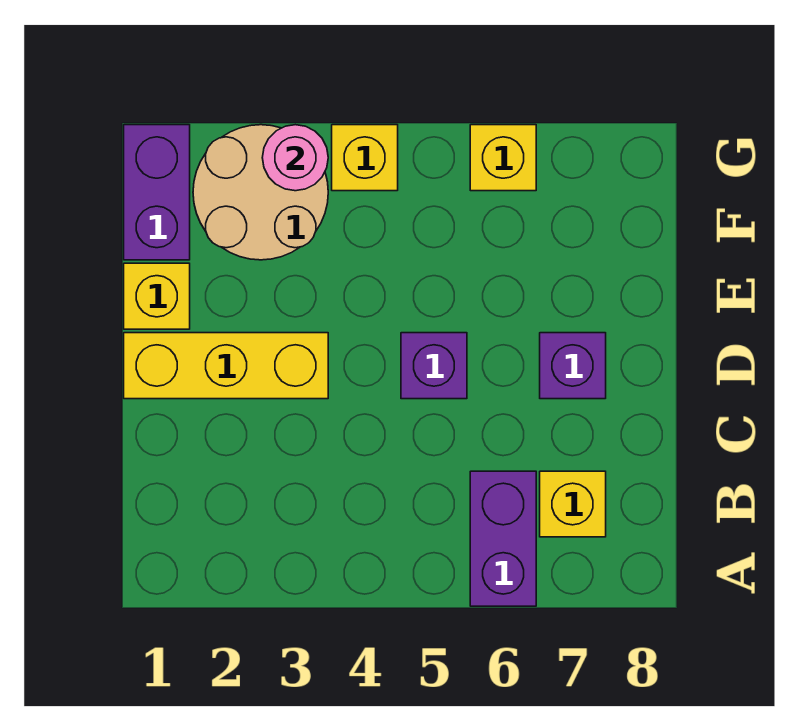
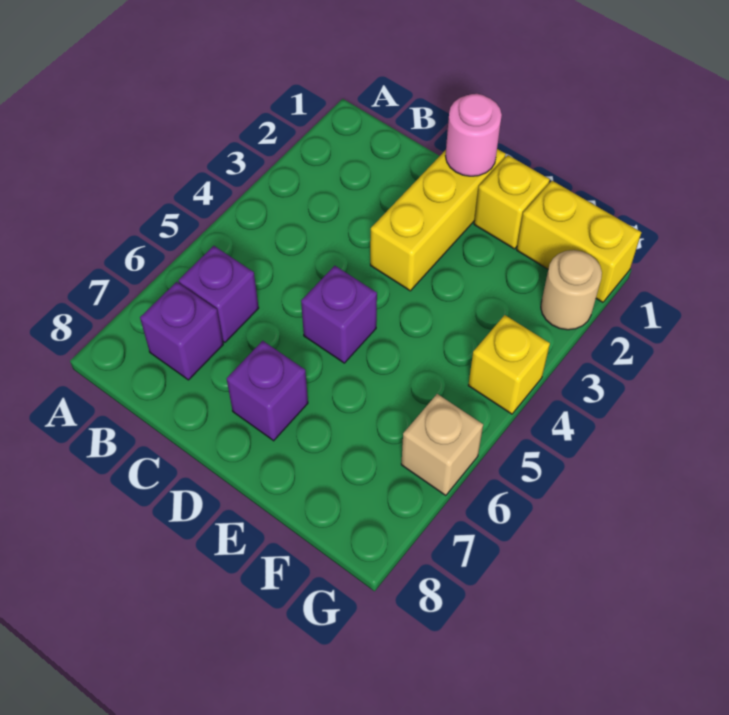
purple brick A6:B6 level 1 -> purple brick B6 level 1
yellow brick B7 level 1 -> purple brick B7 level 1
purple brick F1:G1 level 1 -> yellow brick F1:G1 level 1
tan round brick F2:G3 level 1 -> tan round brick G2 level 1
pink round brick G3 level 2 -> pink round brick D1 level 2
yellow brick G6 level 1 -> tan brick G6 level 1

